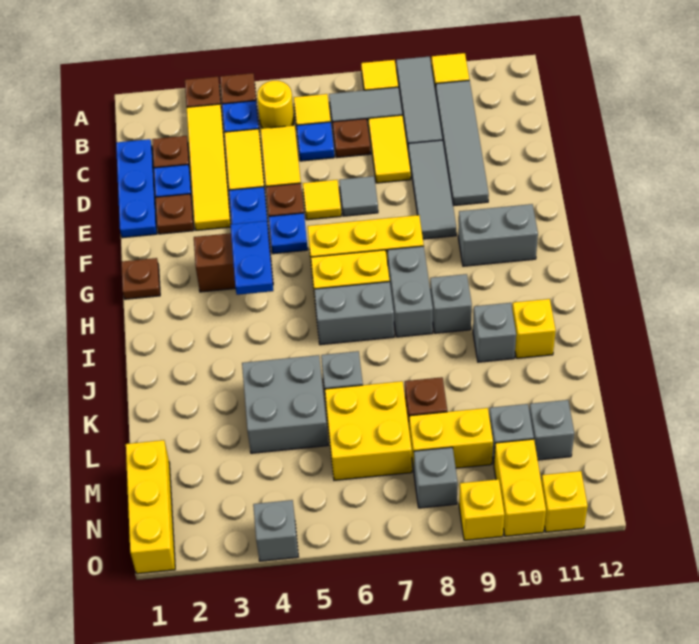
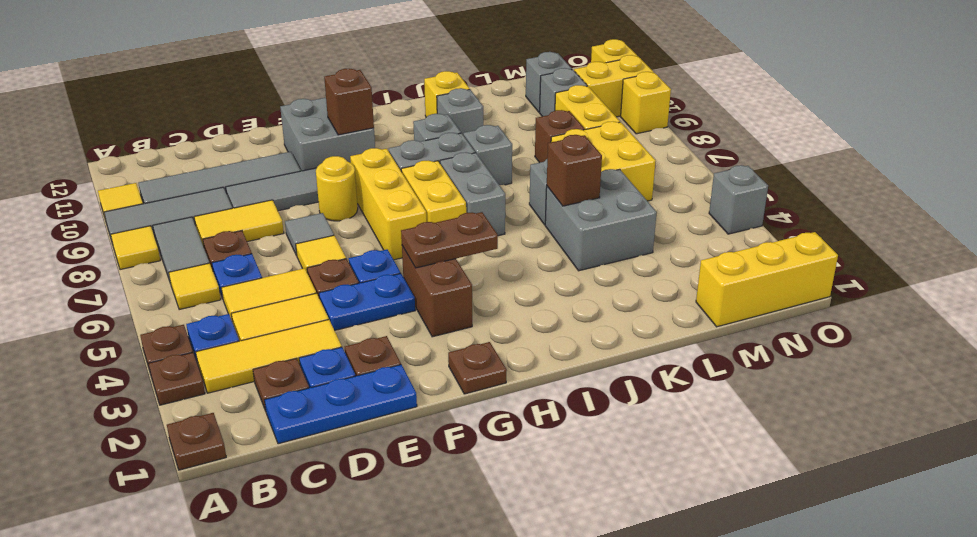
none -> brown plate A1 level 1
yellow tile B3:E3 level 1 -> yellow tile B3:D3 level 1
yellow round brick B5 level 1 -> yellow round brick F8 level 1
blue plate G4:H4 level 2 -> brown plate G4:H4 level 2
grey brick G10:G11 level 1 -> grey brick F10:G11 level 1
none -> brown brick G10 level 2
none -> brown brick K5 level 2
grey brick N8 level 1 -> grey brick J8 level 1

